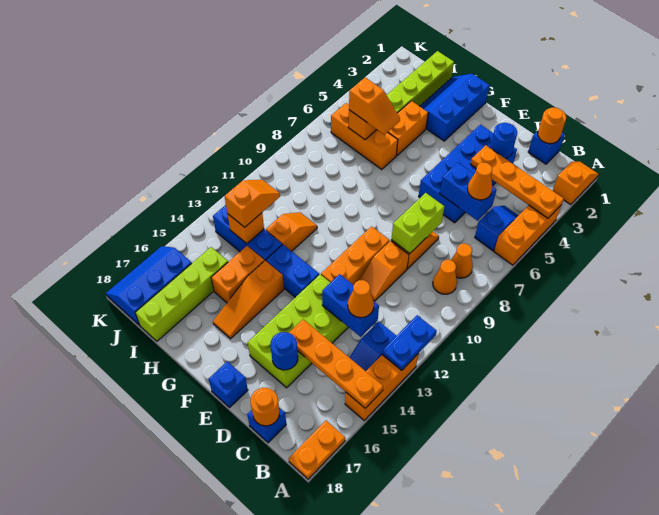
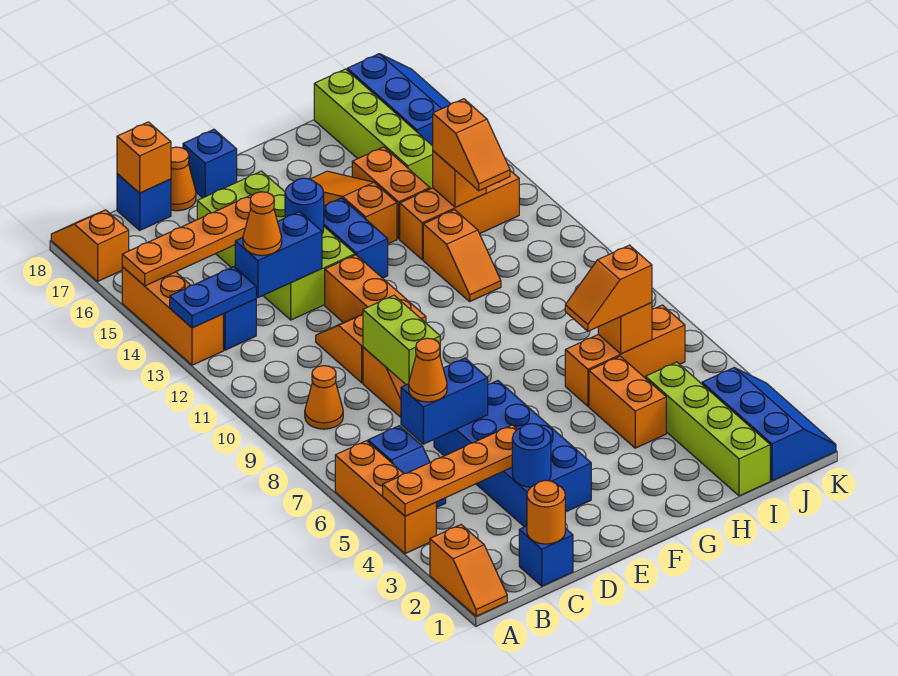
blue plate A12:A13 level 2 -> blue plate A13:B13 level 2
orange plate A17:A18 level 1 -> orange slope A17:A18 level 1 top 17
orange cone B8 level 1 -> orange cone D18 level 1
orange round brick C18 level 2 -> orange brick C18 level 2
blue round brick D16 level 2 -> blue round brick E14 level 2
blue brick F13:G13 level 1 -> blue brick F13:F14 level 1
blue slope G1:H3 level 1 top G -> blue slope J1:K3 level 1 top J
blue brick H13:J13 level 1 -> orange brick H13:J13 level 1

